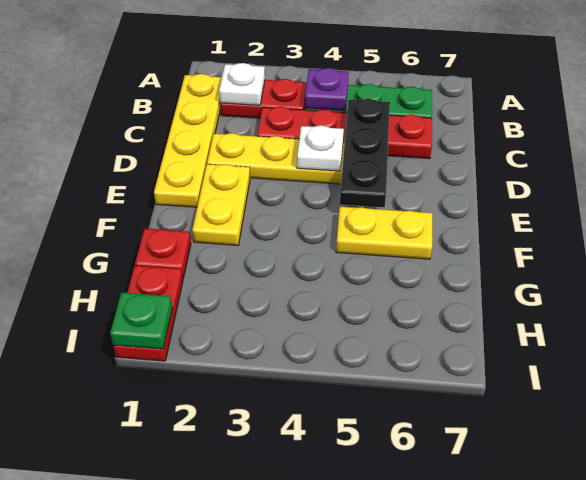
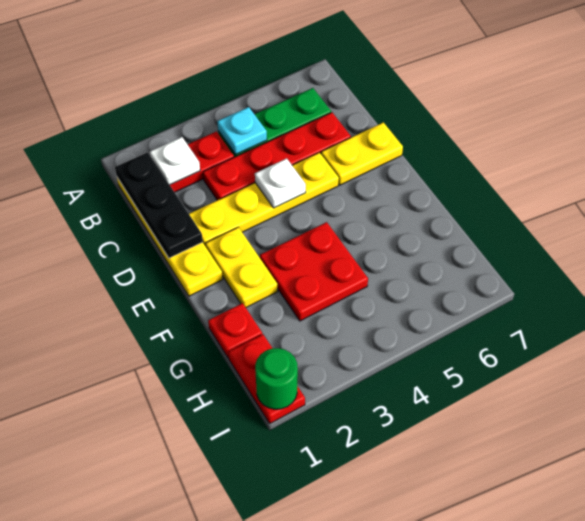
purple plate B4 level 2 -> cyan plate B4 level 2
black plate C5:E5 level 2 -> black plate B1:D1 level 2
none -> red plate F3:G4 level 1
yellow plate F5:F6 level 1 -> yellow plate D6:D7 level 1
green plate I1 level 2 -> green round brick I1 level 2

